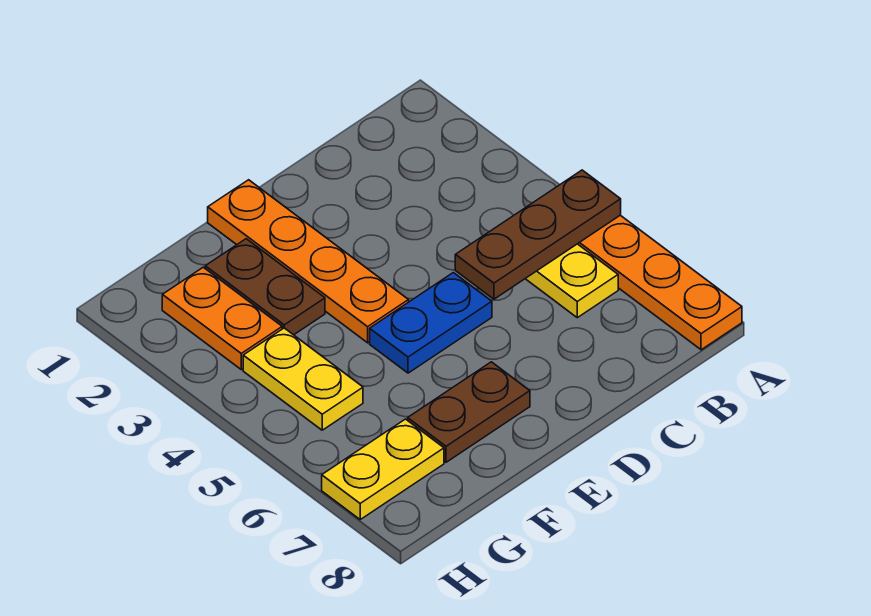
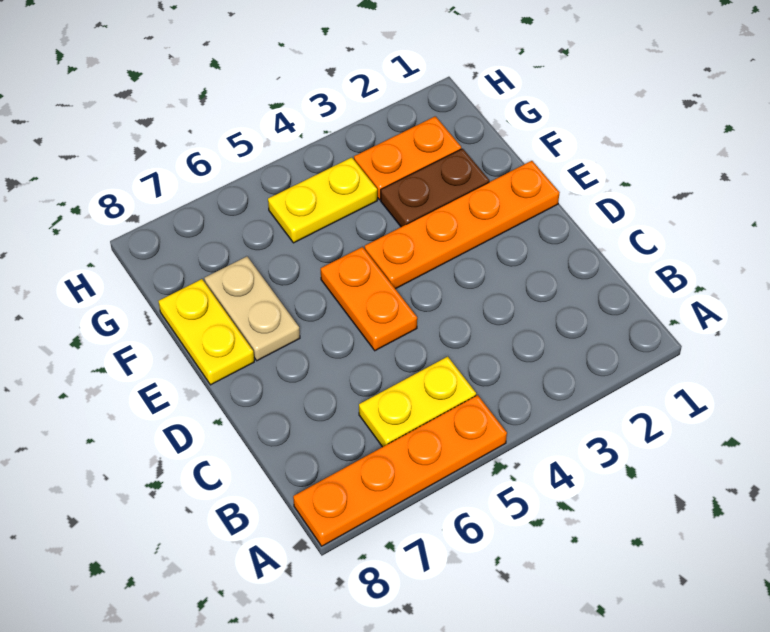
brown plate A5:C5 level 2 -> none
blue plate D5:E5 level 1 -> orange plate D5:E5 level 1
brown plate E7:F7 level 1 -> tan plate E7:F7 level 1
yellow plate G7:H7 level 1 -> yellow plate E8:F8 level 1

